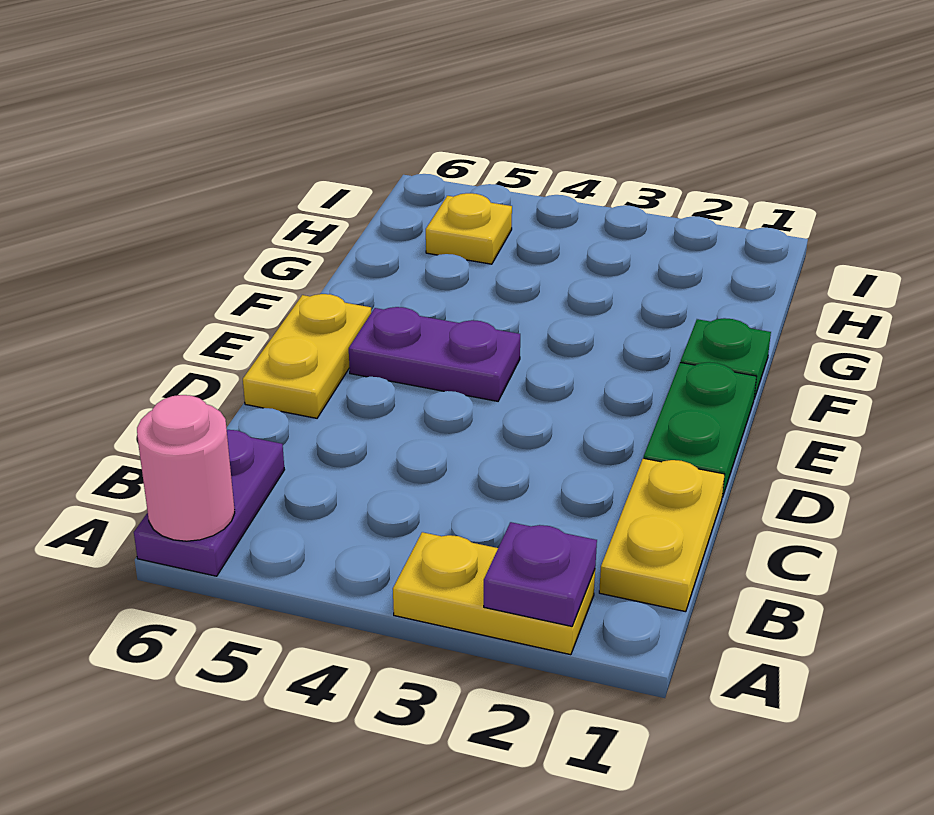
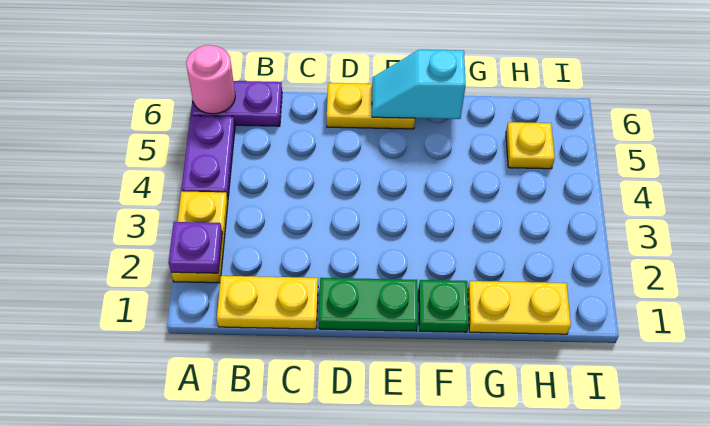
purple plate E4:E5 level 1 -> purple plate A4:A5 level 1
none -> cyan slope E6:F6 level 2 top F
none -> yellow plate G1:H1 level 1

